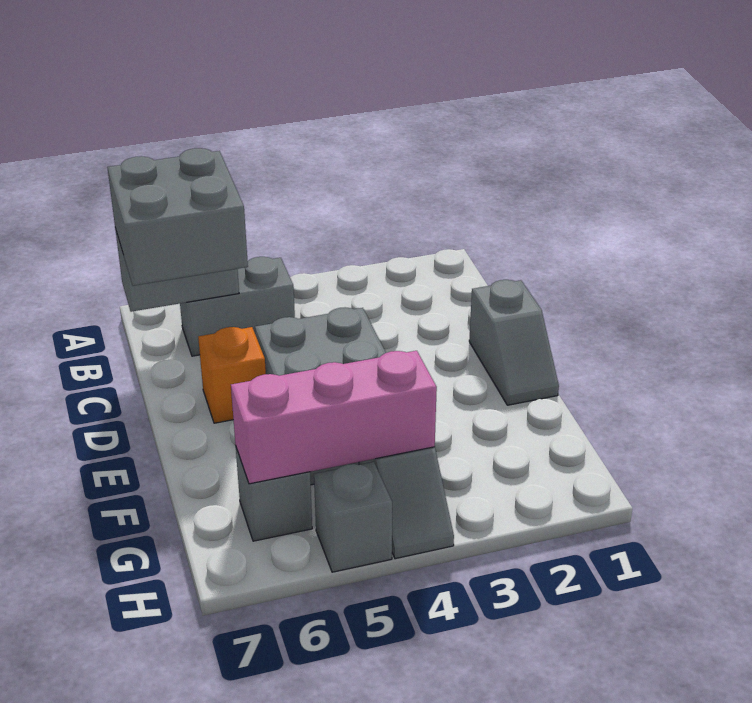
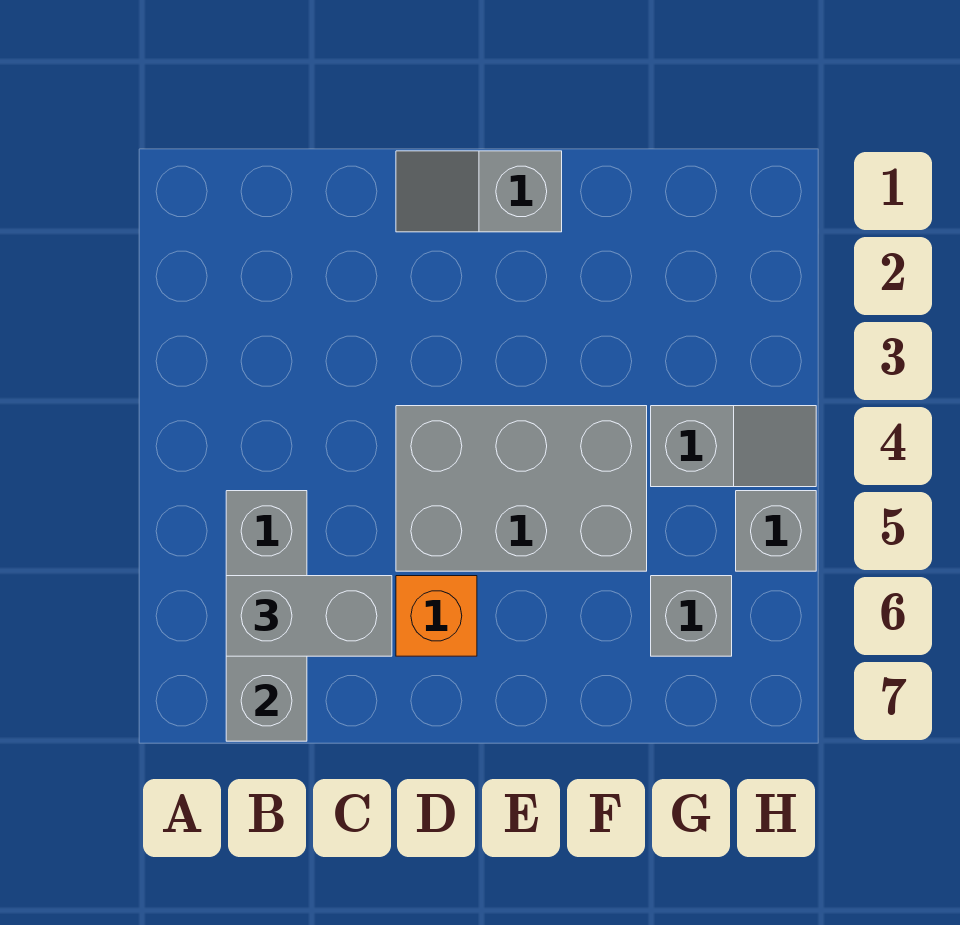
grey brick B6:C7 level 3 -> grey brick B6:C6 level 3
grey slope D1:E1 level 1 top D -> grey slope D1:E1 level 1 top E
pink brick G4:G6 level 2 -> none

